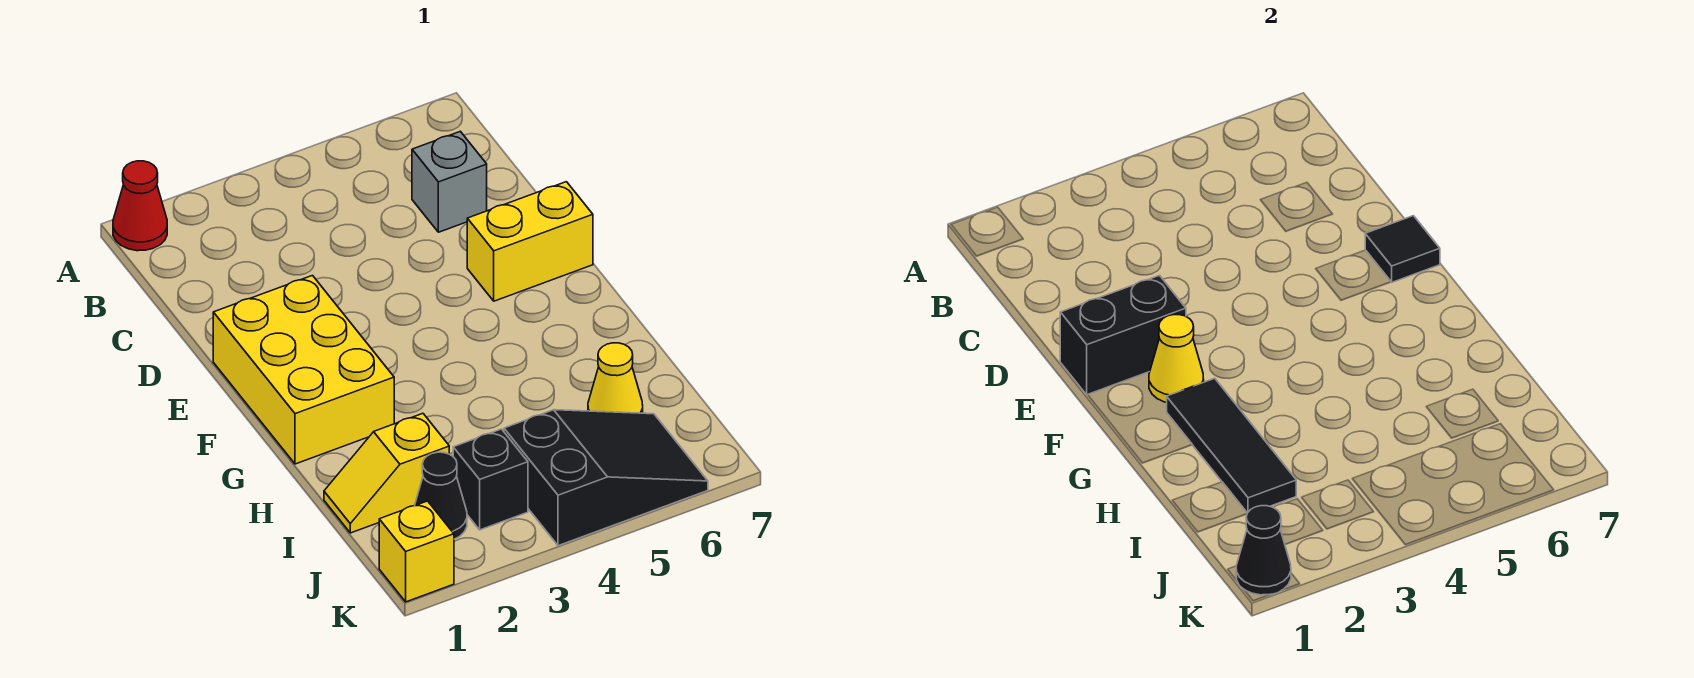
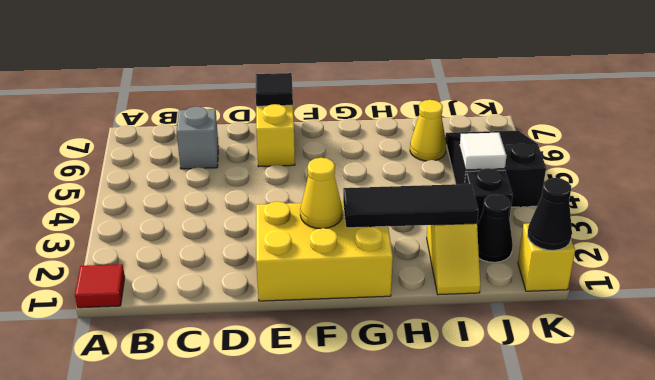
red cone A1 level 1 -> red tile A1 level 1
black brick E1:E2 level 2 -> none
none -> white tile J4 level 2

